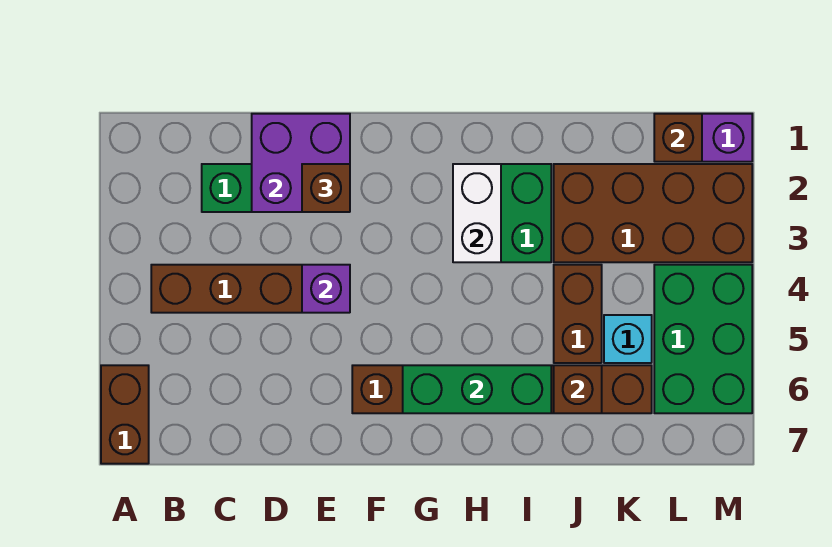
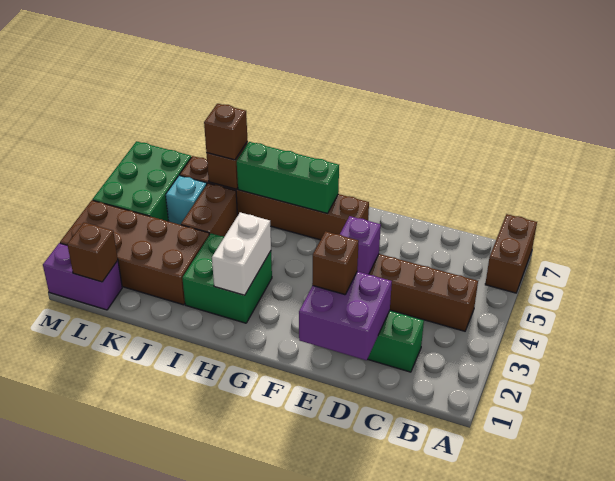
none -> brown brick J6 level 3

